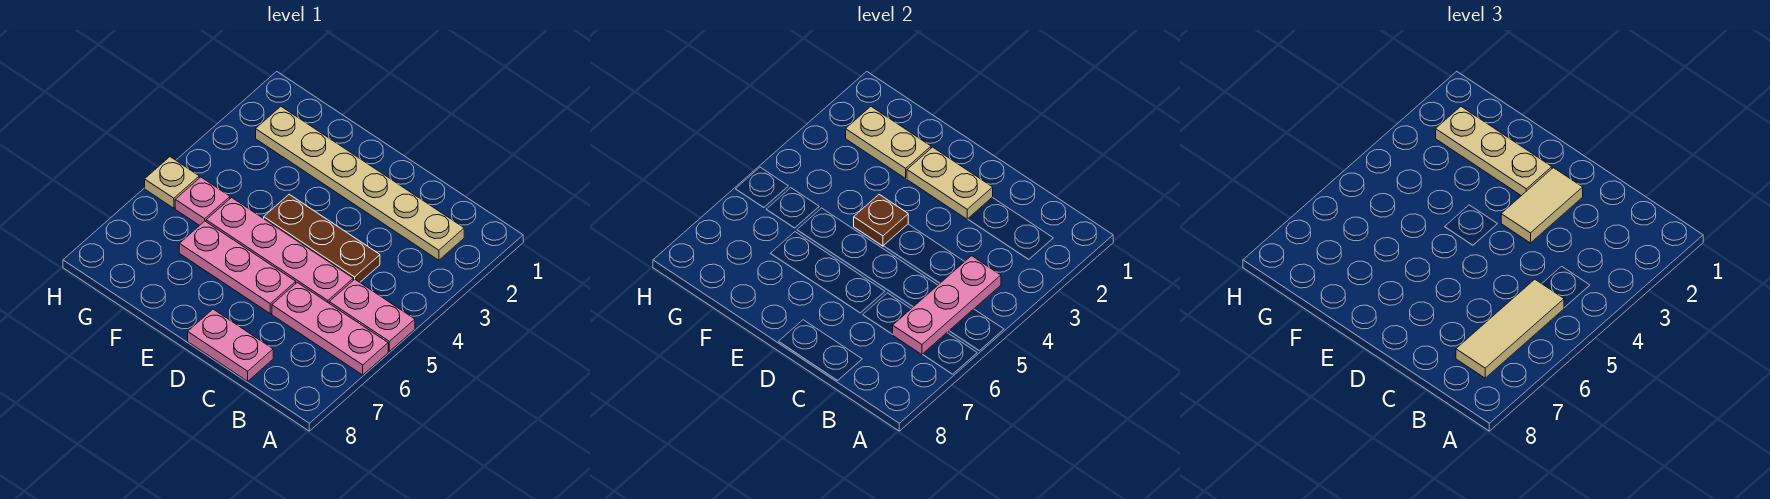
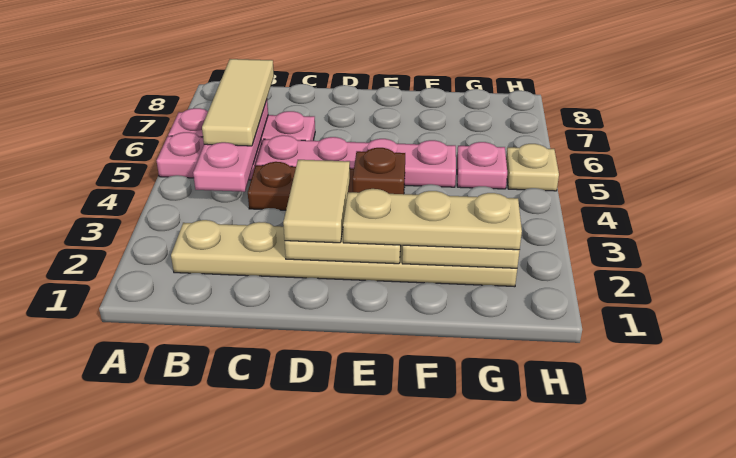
pink plate C8:D8 level 1 -> none
pink plate D6:F6 level 1 -> none

